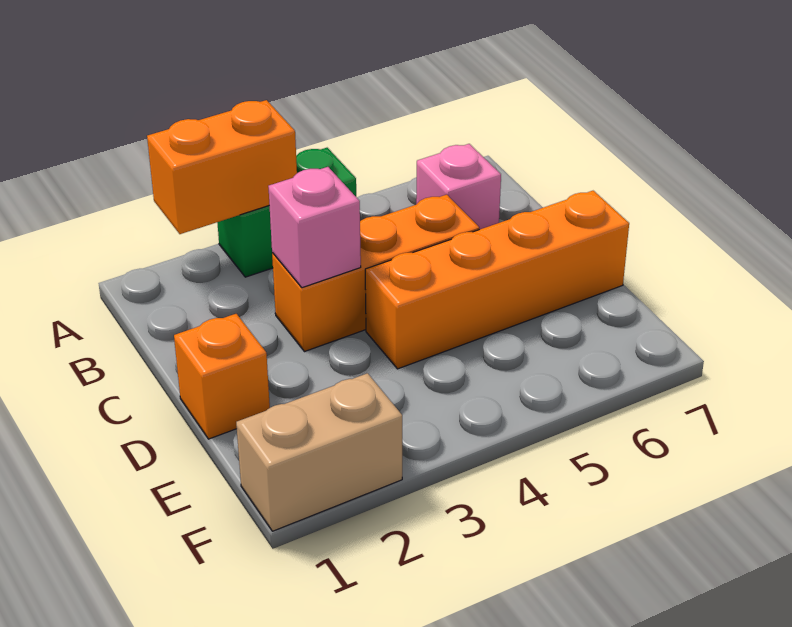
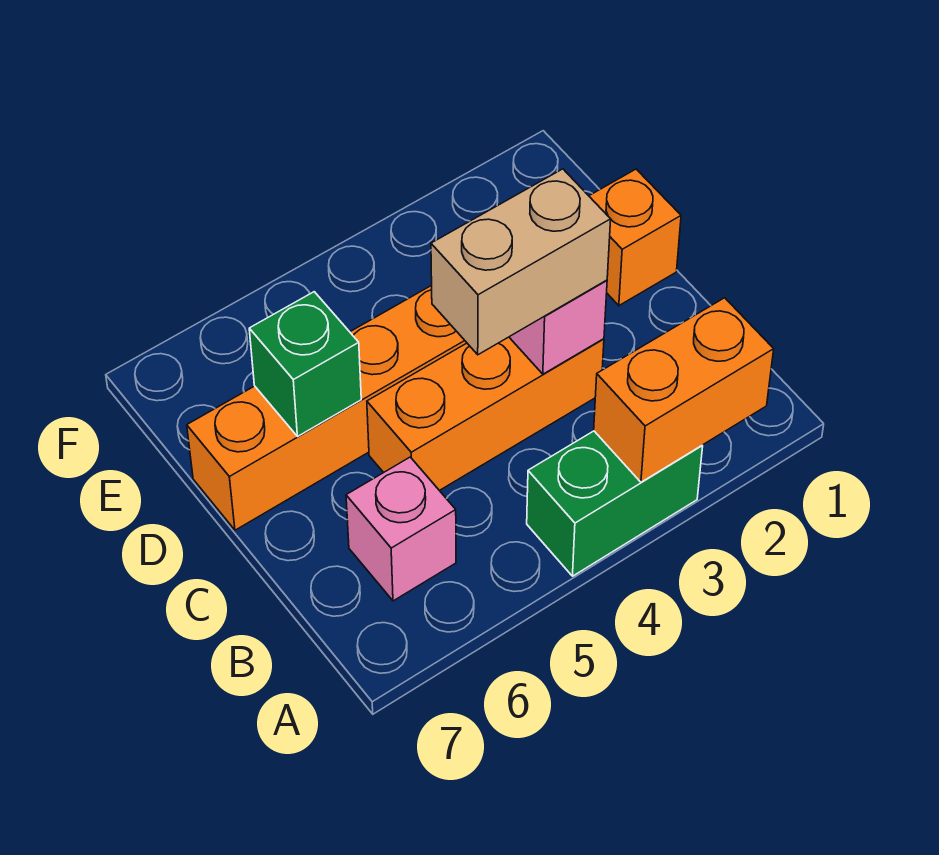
none -> green brick D6 level 2
tan brick F1:F2 level 1 -> tan brick C3:C4 level 3

